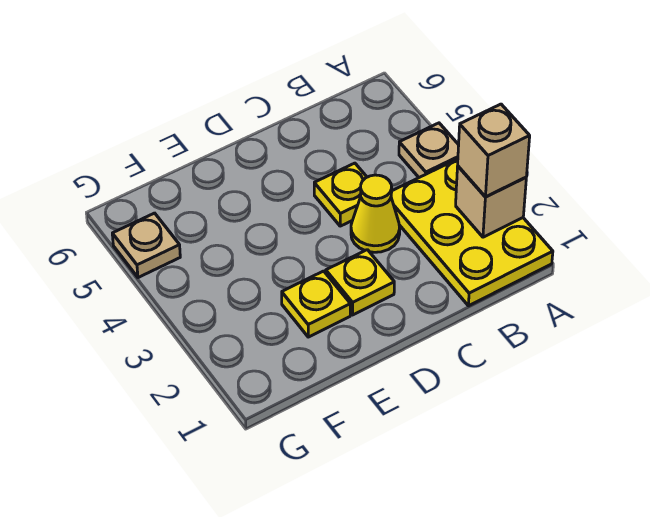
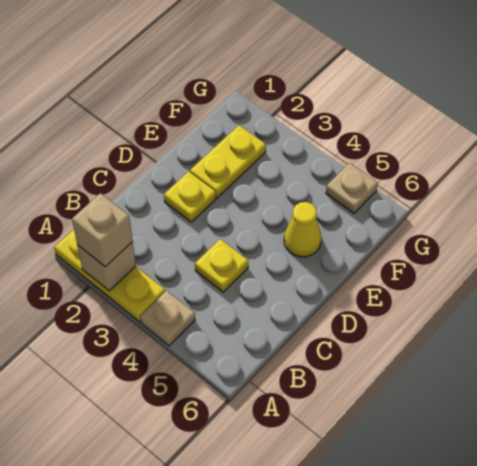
yellow plate A1:B3 level 1 -> yellow plate A1:A3 level 1
yellow cone C3 level 1 -> yellow cone E5 level 1
yellow plate E2 level 1 -> yellow plate E2:F2 level 1

